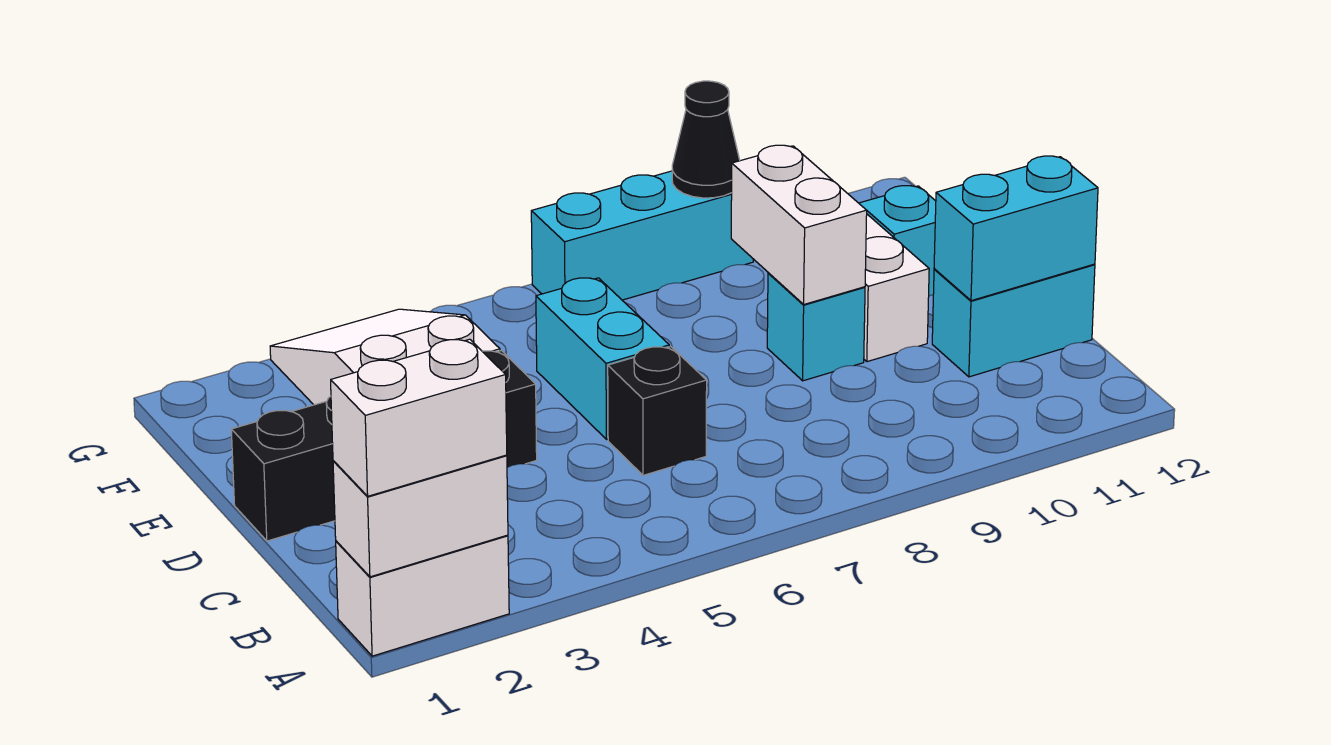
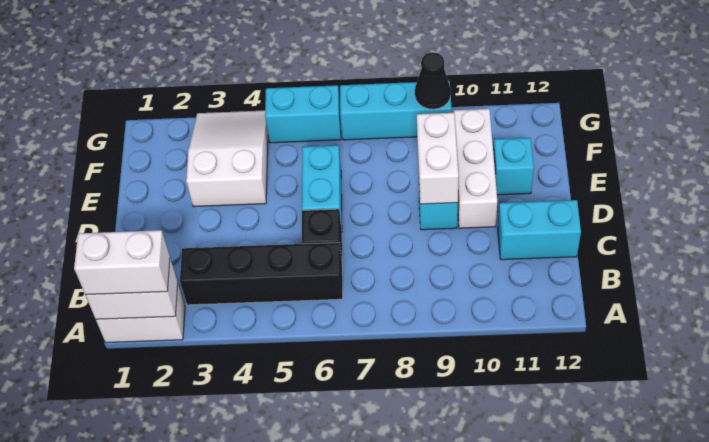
cyan brick C11:C12 level 2 -> cyan brick G5:G6 level 1
black brick D1:D4 level 1 -> black brick B3:B6 level 1

